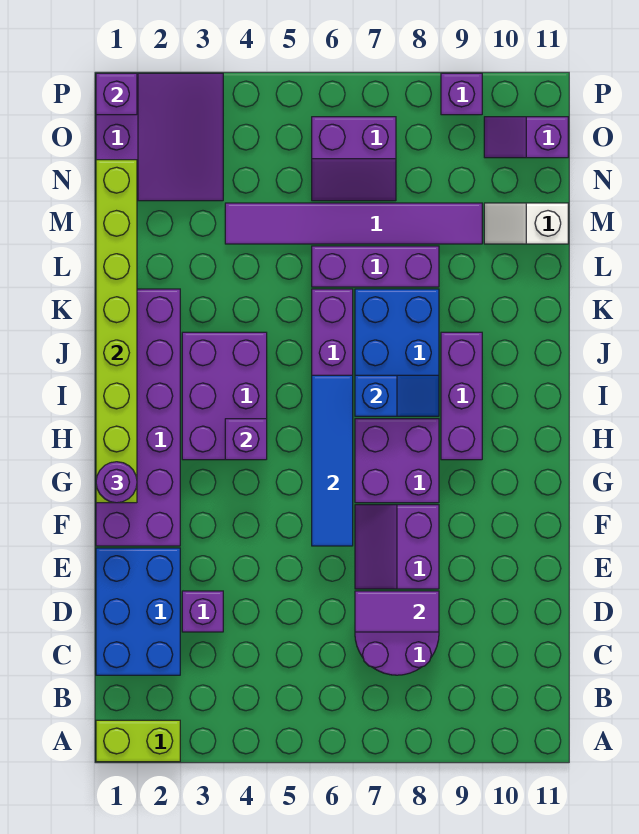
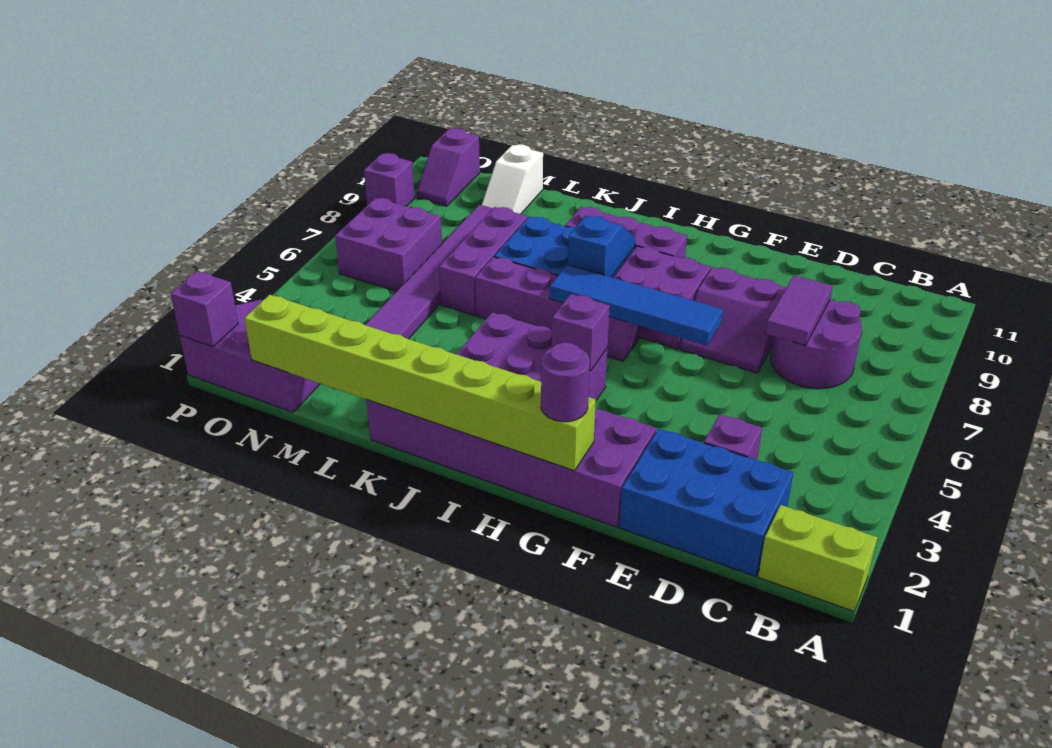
lime brick A1:A2 level 1 -> lime brick A1:B1 level 1
purple slope N6:O7 level 1 top O -> purple brick N6:O7 level 1

